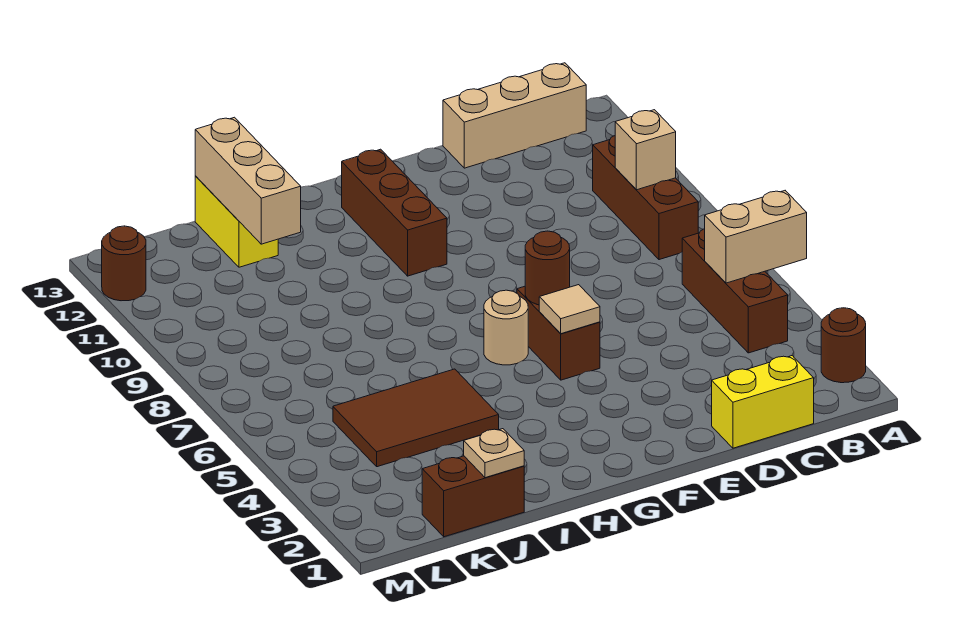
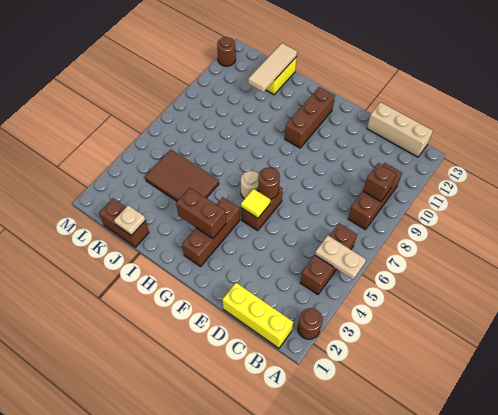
tan brick A5:B5 level 2 -> tan plate A5:B5 level 2
tan brick B9 level 2 -> brown brick B9 level 2
yellow brick C1:D1 level 1 -> yellow brick B1:D1 level 1
tan tile F5 level 2 -> yellow tile F5 level 2
none -> brown brick G2:G4 level 1
none -> brown brick G3:H3 level 2
tan brick J11:J13 level 2 -> tan tile J11:J13 level 2

